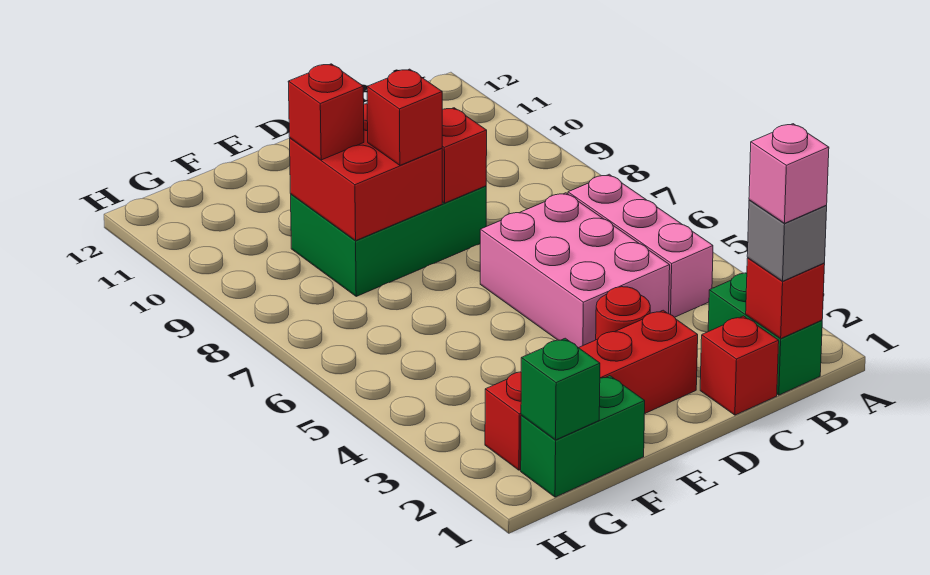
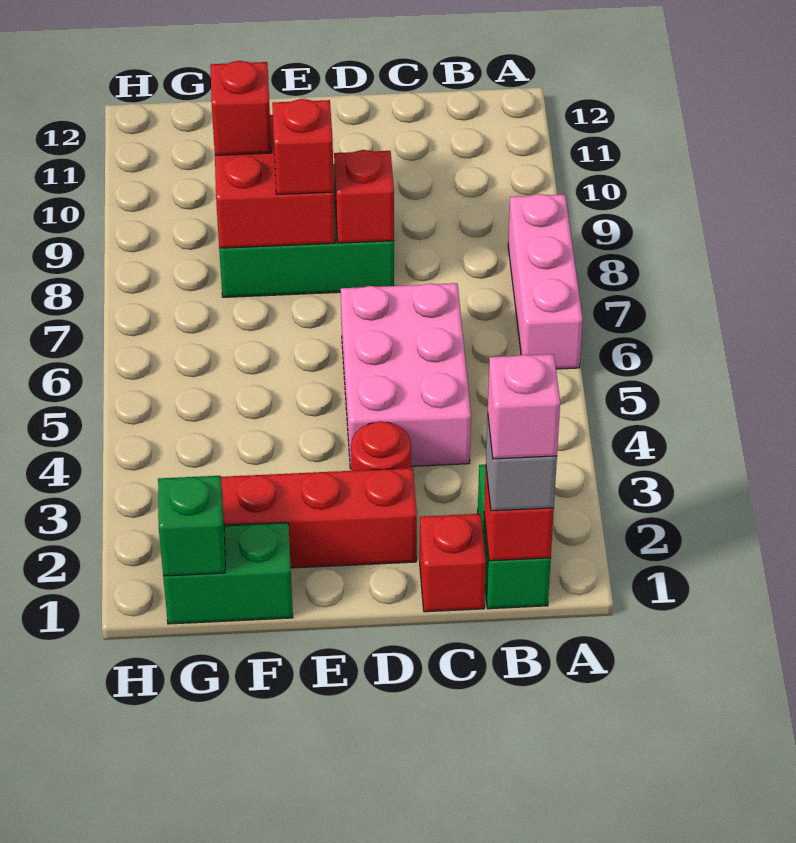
pink brick B4:B6 level 1 -> pink brick A6:A8 level 1

